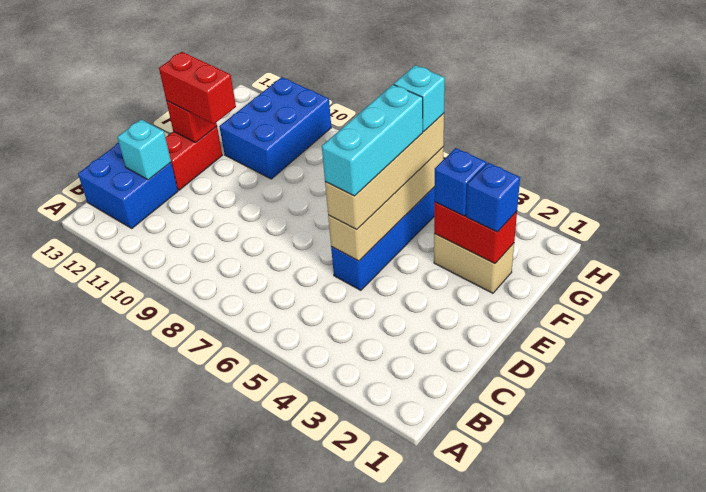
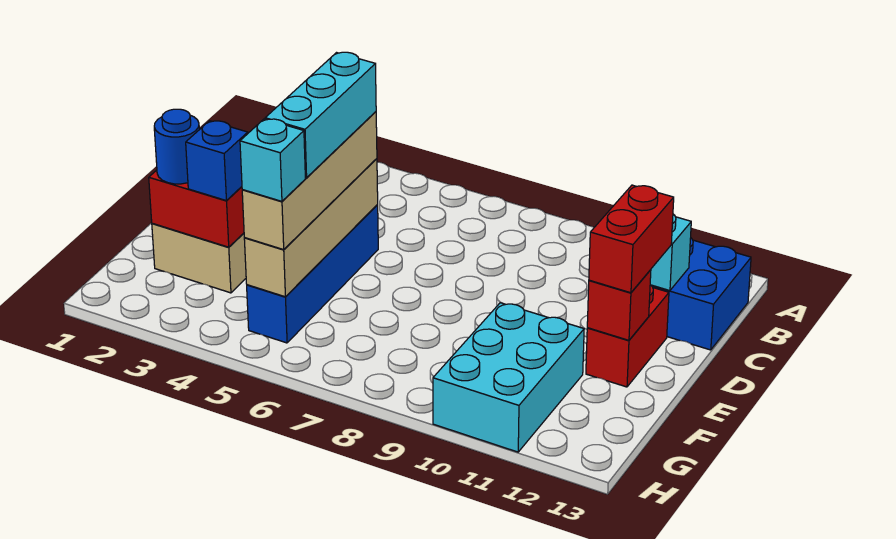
red brick E11:E12 level 3 -> red brick D12:E12 level 3
blue brick F2 level 3 -> blue round brick F2 level 3
blue brick F10:H11 level 1 -> cyan brick F10:H11 level 1

